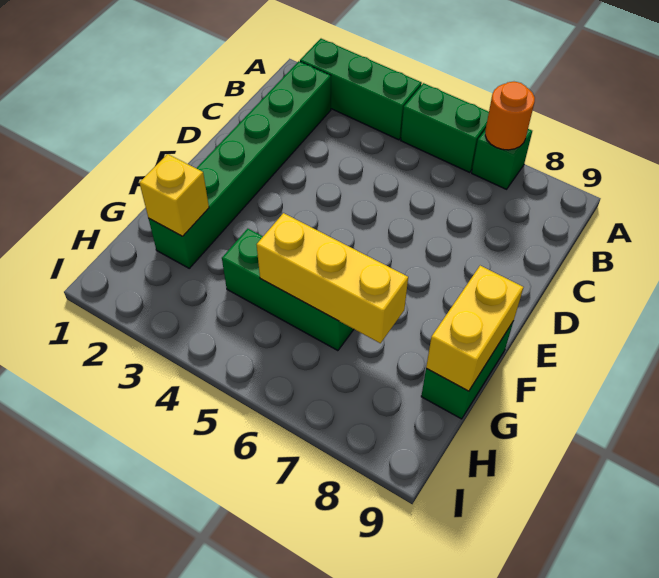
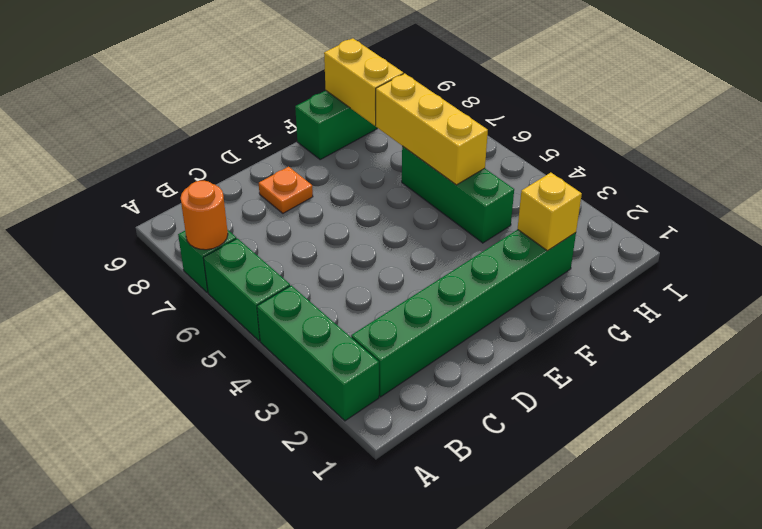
none -> orange plate D8 level 1
yellow brick F9:G9 level 2 -> yellow brick G8:G9 level 2

